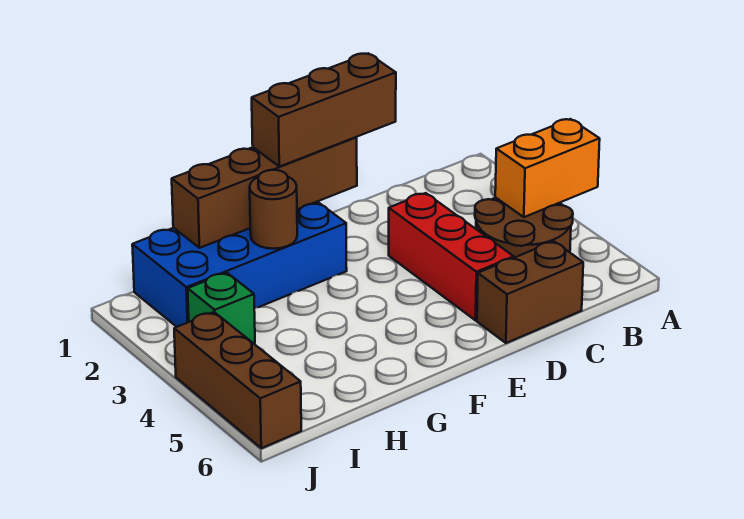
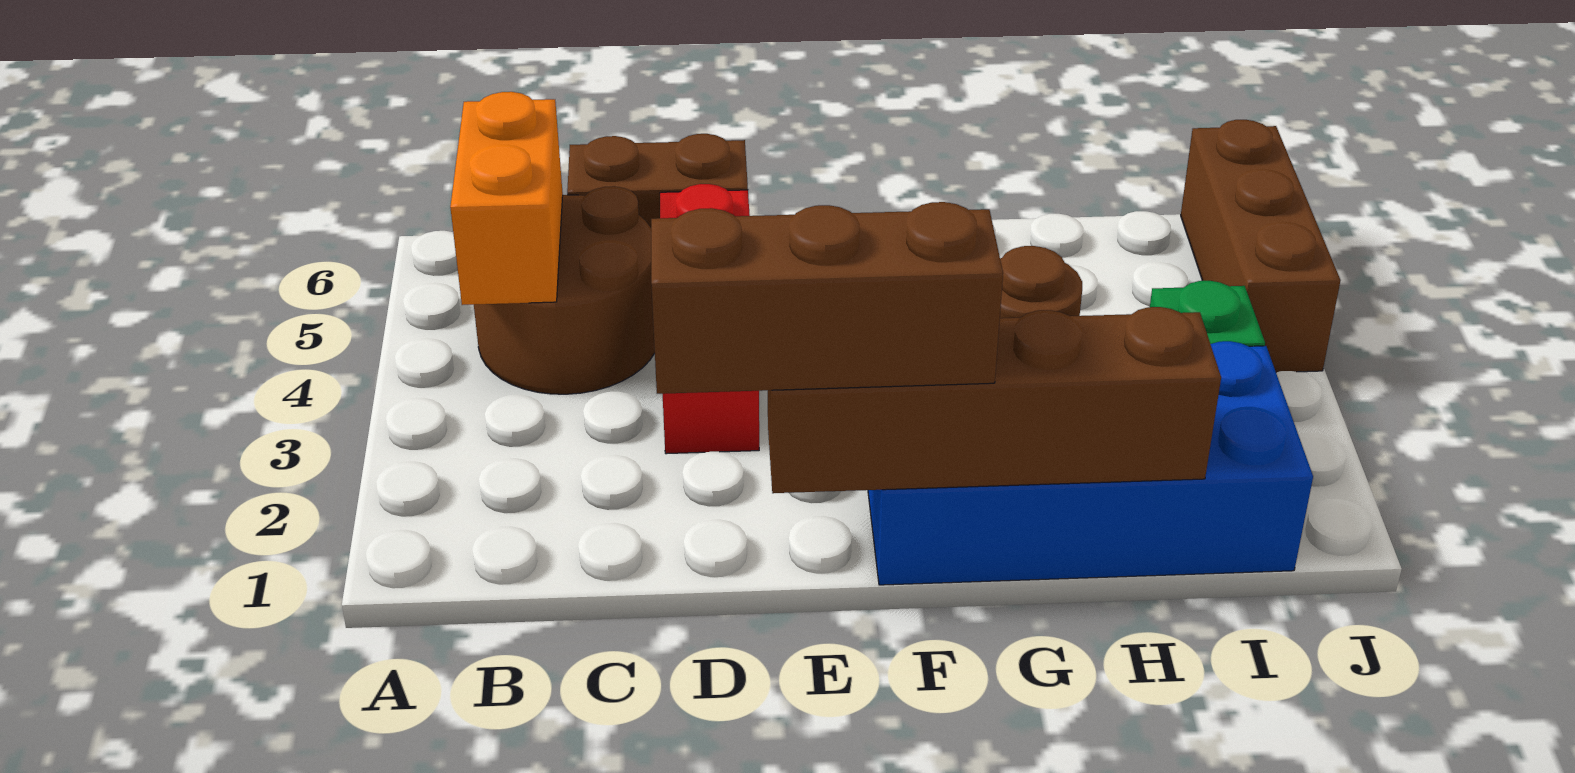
orange brick A4:B4 level 2 -> orange brick B4:B5 level 2

